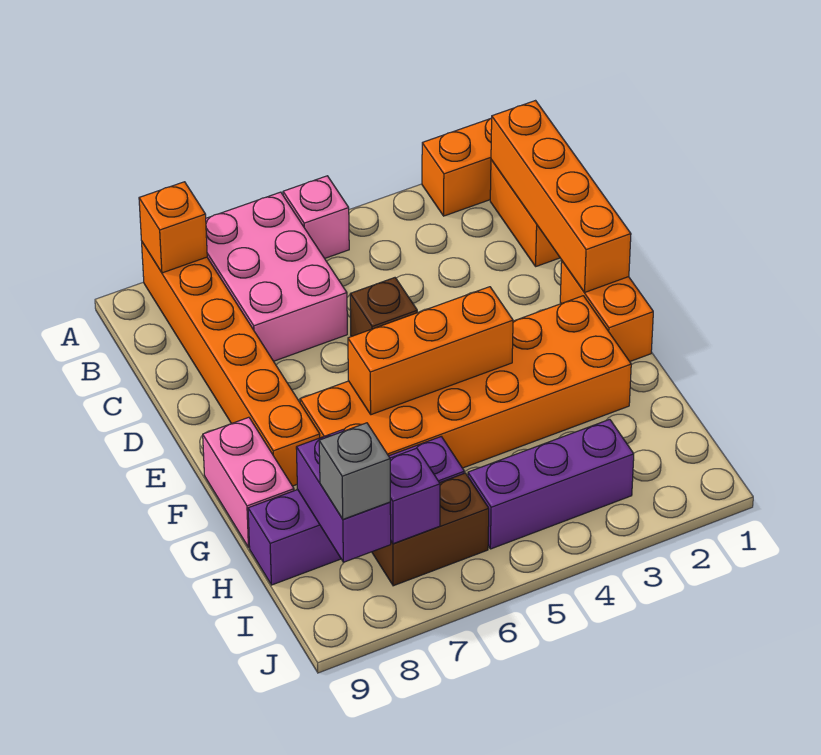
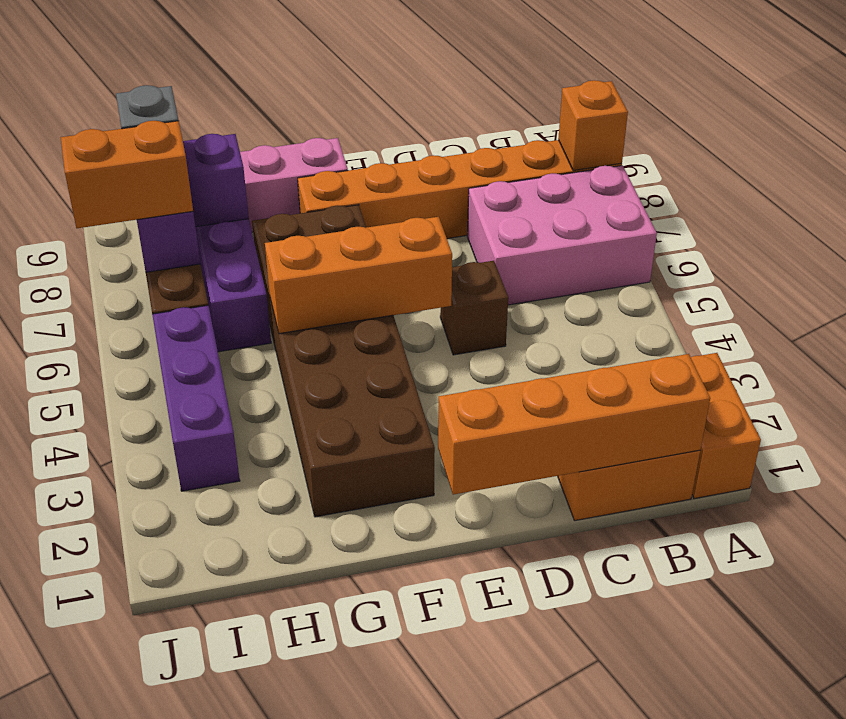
pink brick A5 level 1 -> none
orange brick E1:F1 level 1 -> orange brick I7:J7 level 3
orange brick F2:G7 level 1 -> brown brick F2:G7 level 1
orange brick F4:F6 level 2 -> orange brick E5:G5 level 2

